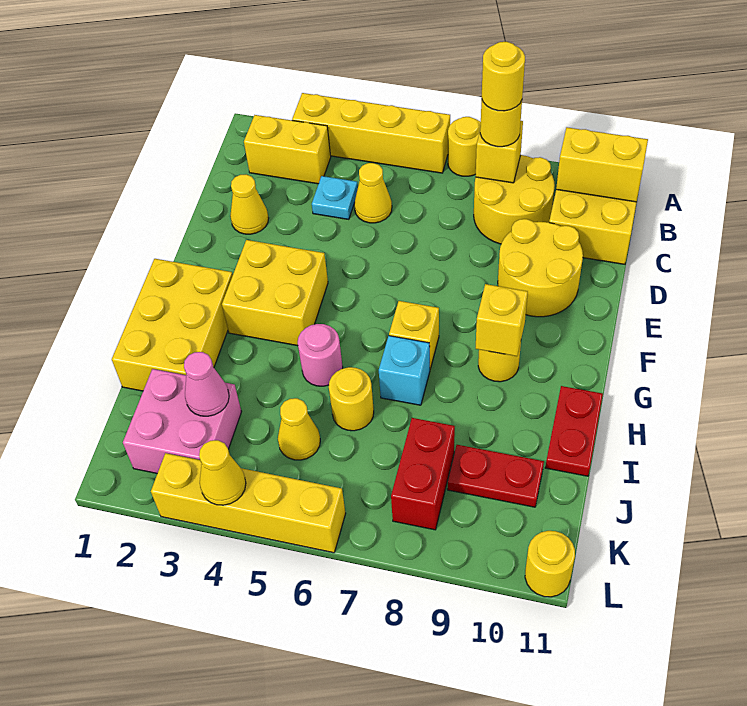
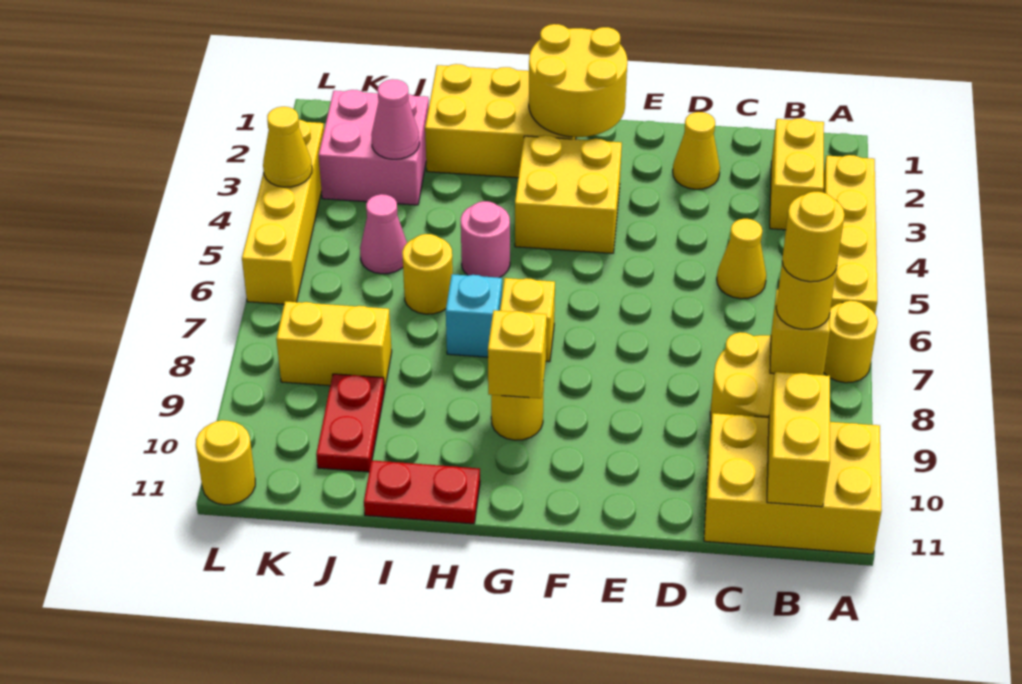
cyan plate C4 level 1 -> none
yellow round brick D9:E10 level 1 -> yellow round brick F1:G2 level 2
yellow cone J5 level 1 -> pink cone J5 level 1
red brick J8:K8 level 1 -> yellow brick J8:K8 level 1

